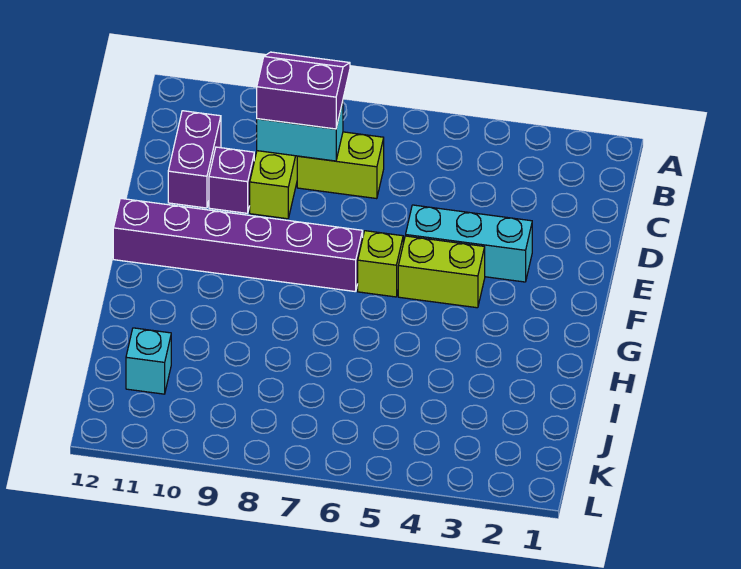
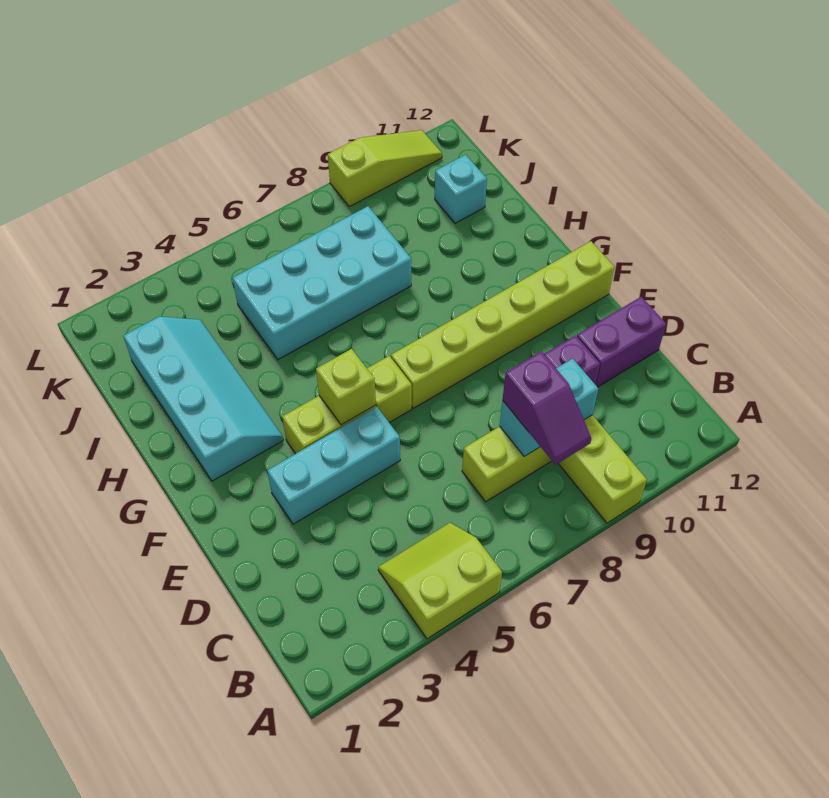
none -> lime slope A4:B5 level 1 top A
purple slope B8:C9 level 3 top C -> purple slope B8:C8 level 3 top C
purple brick C11:D11 level 1 -> purple brick D11:D12 level 1
none -> lime brick F5 level 2
purple brick F7:F12 level 1 -> lime brick F7:F12 level 1
none -> cyan slope G2:J3 level 1 top 2
none -> cyan brick I5:J8 level 1
none -> lime slope L9:L11 level 1 top 9

